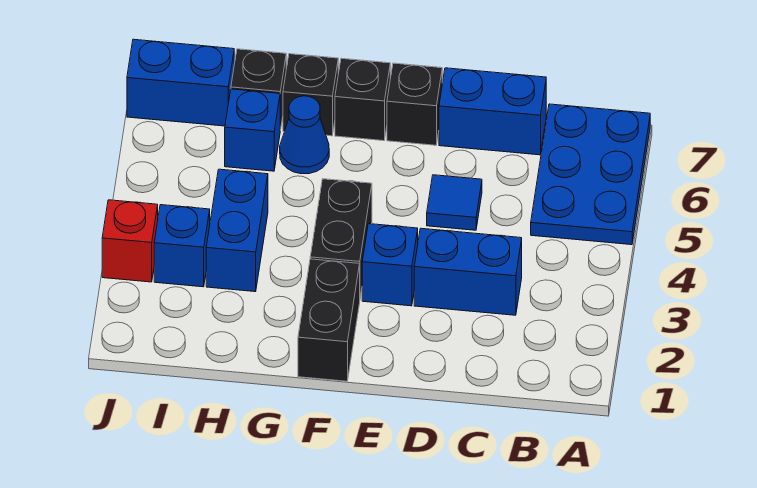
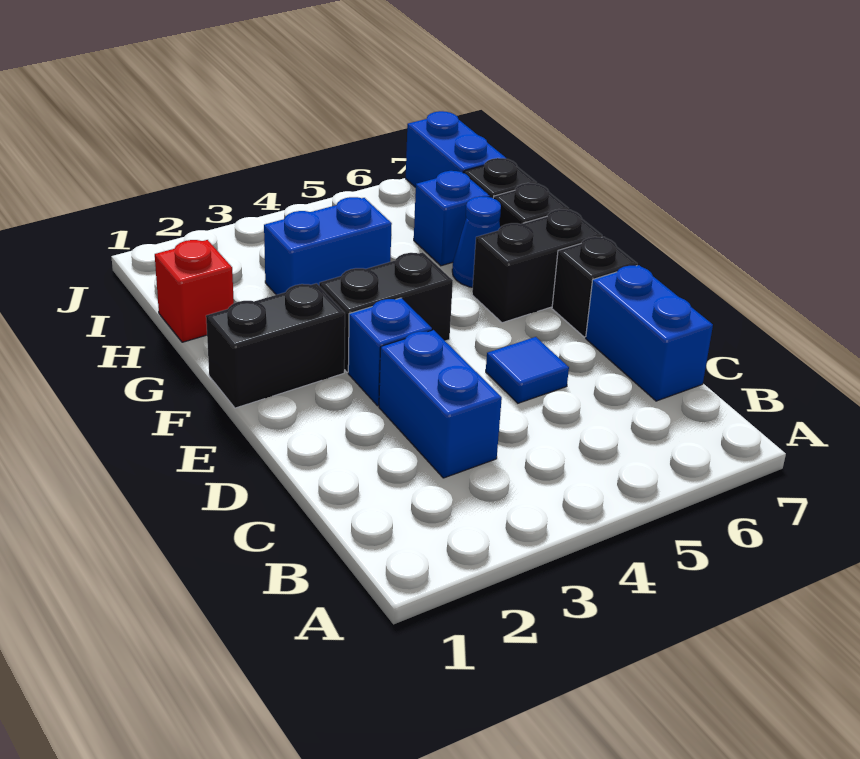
blue plate A5:B7 level 1 -> none
black brick F7 level 1 -> black brick F6:F7 level 1
blue brick I3 level 1 -> none
red brick J3 level 1 -> red brick H1 level 1

